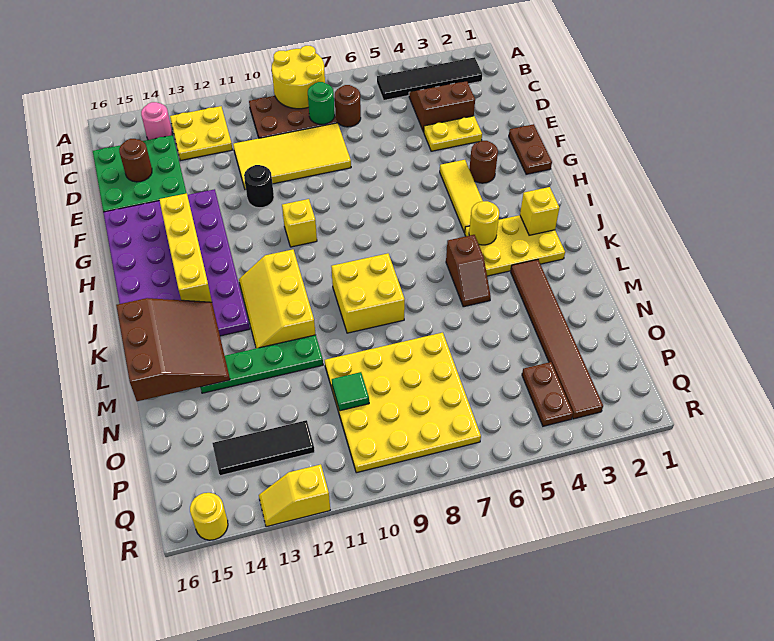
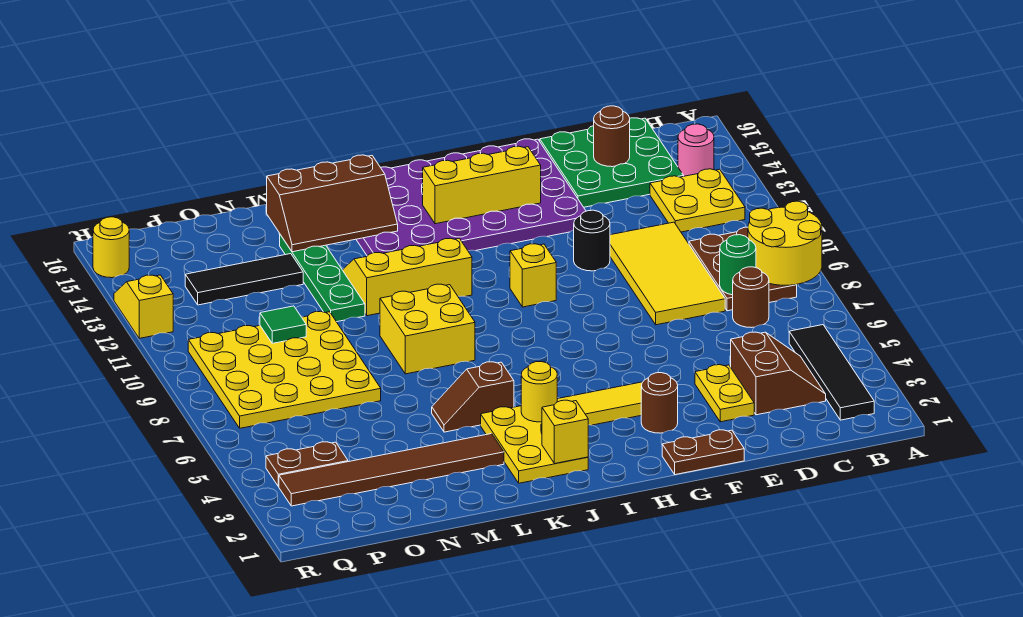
yellow brick G14:J14 level 2 -> yellow brick G14:I14 level 2
brown slope K14:M16 level 2 top 16 -> brown slope K14:M15 level 2 top 15
black tile P12:P14 level 1 -> black tile N13:P13 level 1

